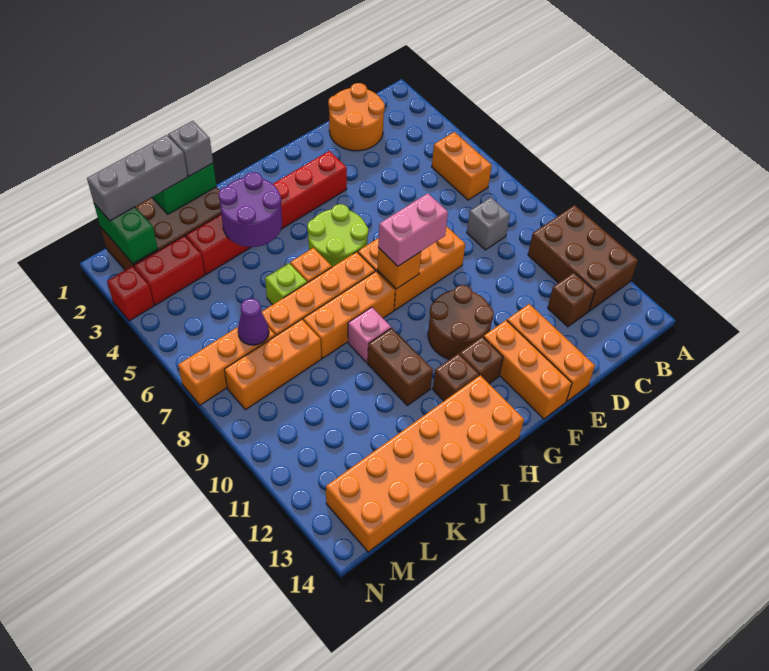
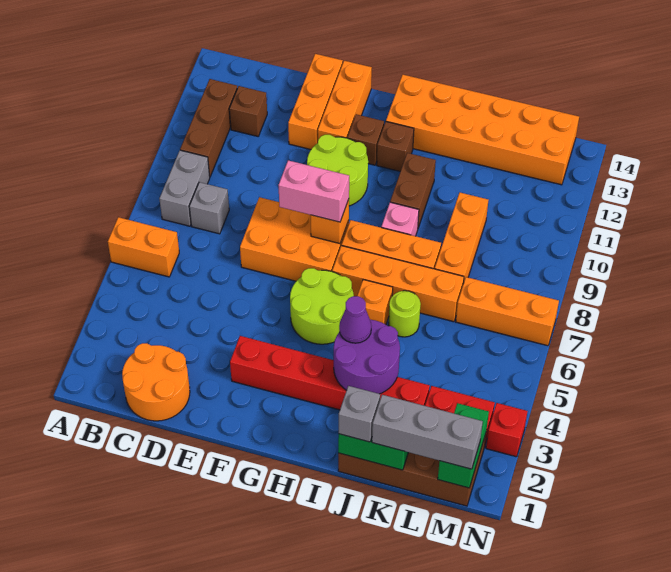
brown brick A10:B12 level 1 -> brown brick B10:B12 level 1
orange brick B5:B6 level 1 -> orange brick A6:B6 level 1
none -> grey brick B8:B9 level 1
brown round brick F10:G11 level 1 -> lime round brick F10:G11 level 1
lime brick J6 level 1 -> lime round brick J6 level 1
orange brick K8:M8 level 1 -> orange brick K8:K10 level 1
purple cone L7 level 2 -> purple cone I4 level 3

